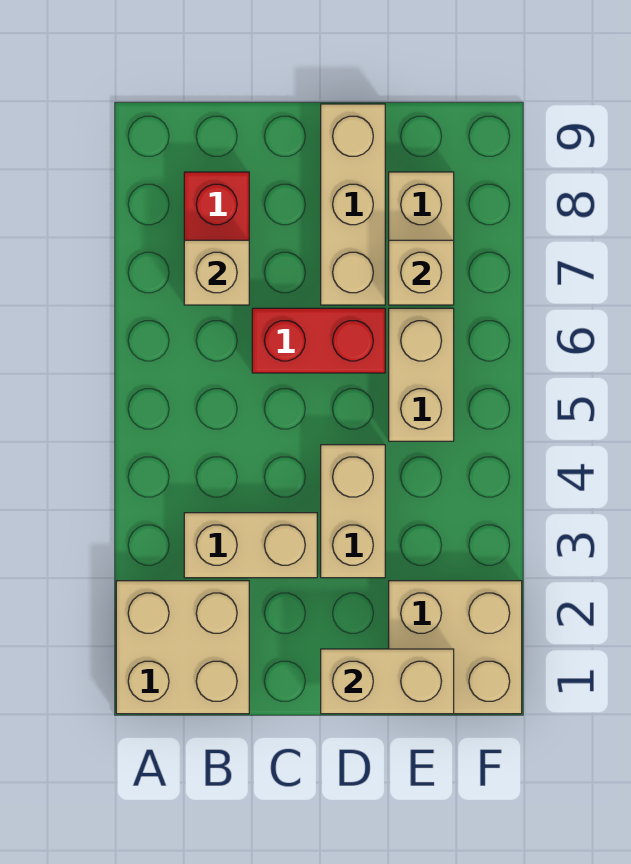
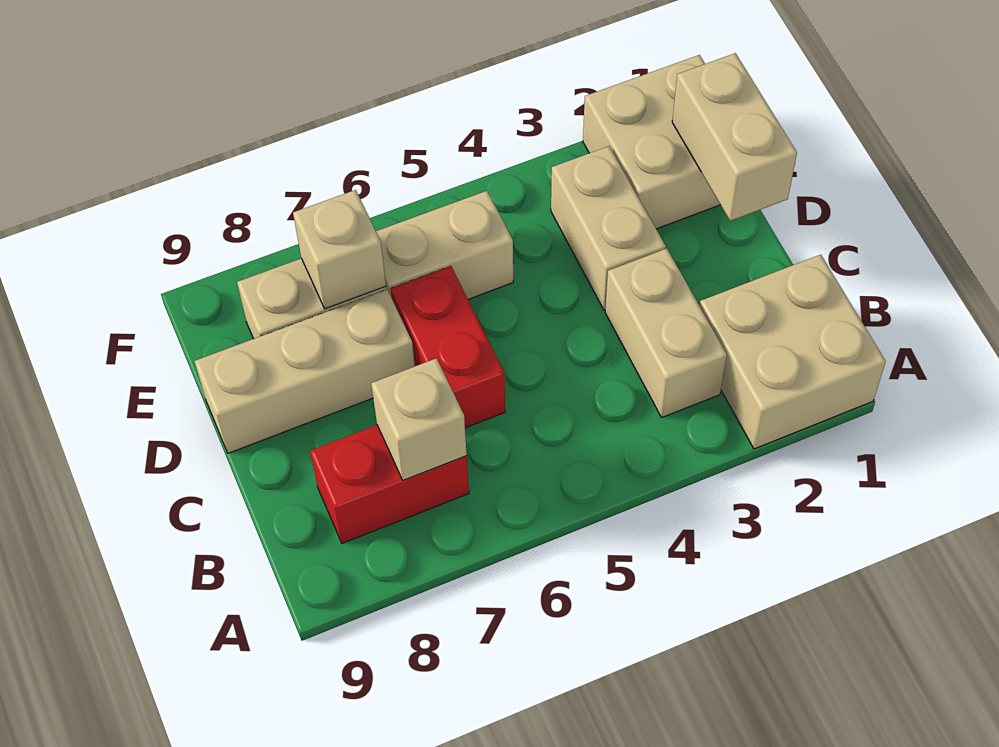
tan brick D3:D4 level 1 -> tan brick D3:E3 level 1

